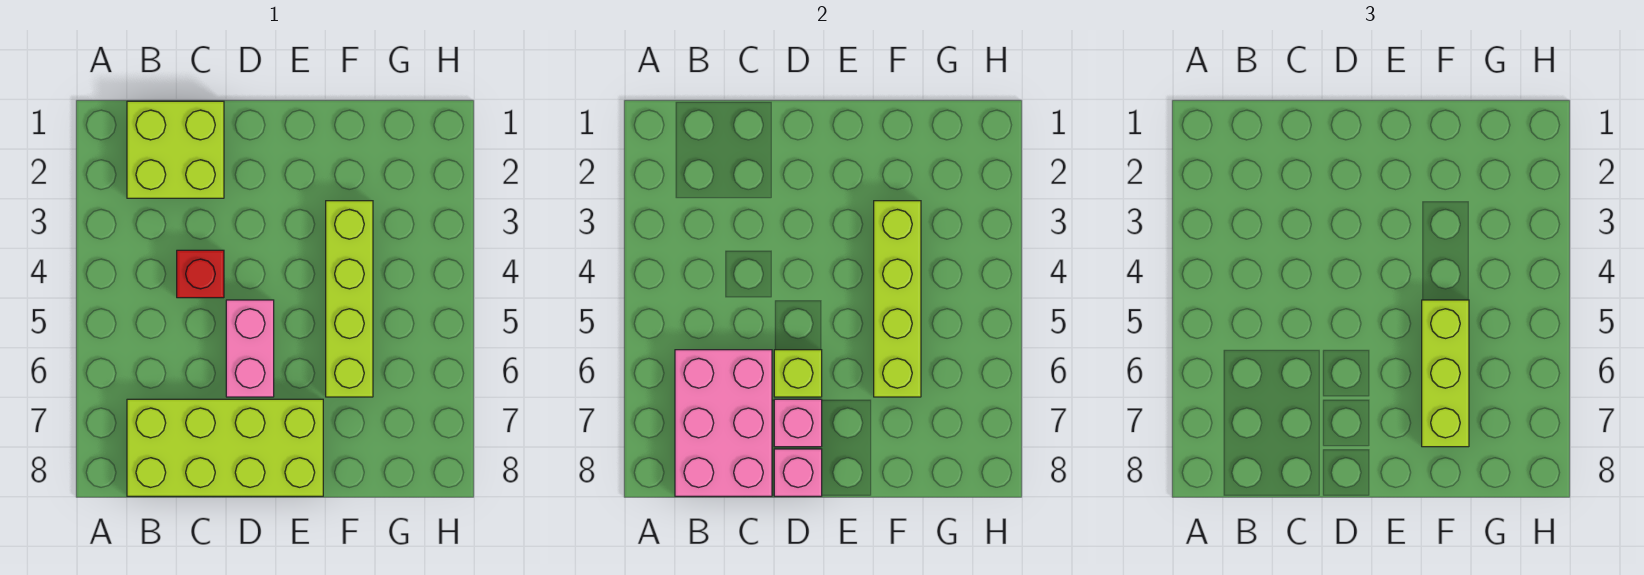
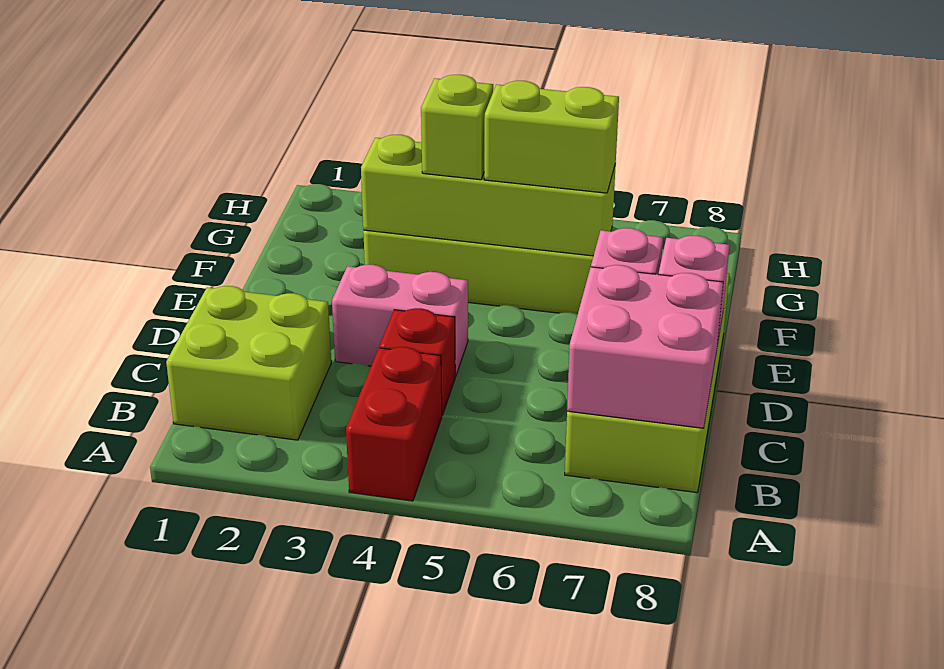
none -> red brick A4:B4 level 1
pink brick B6:C8 level 2 -> pink brick B7:C8 level 2
pink brick D5:D6 level 1 -> pink brick D3:D4 level 1
lime brick D6 level 2 -> lime brick F4 level 3
lime brick F5:F7 level 3 -> lime brick F5:F6 level 3

